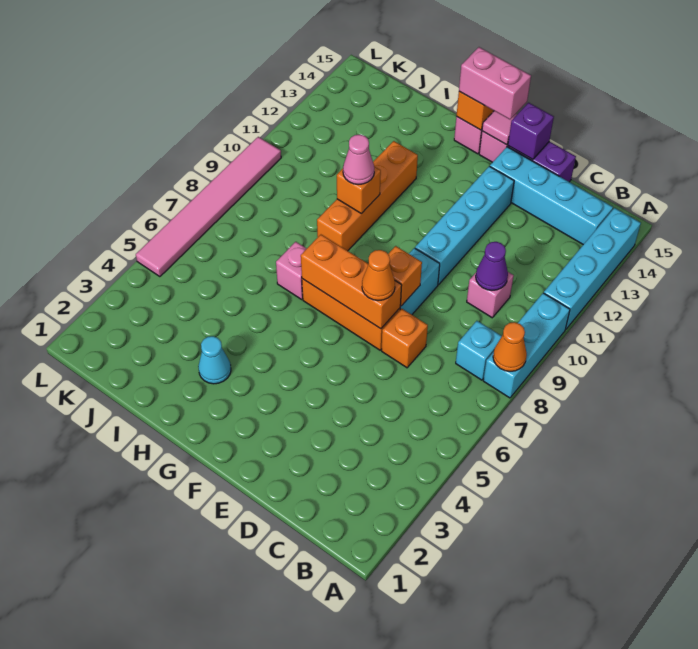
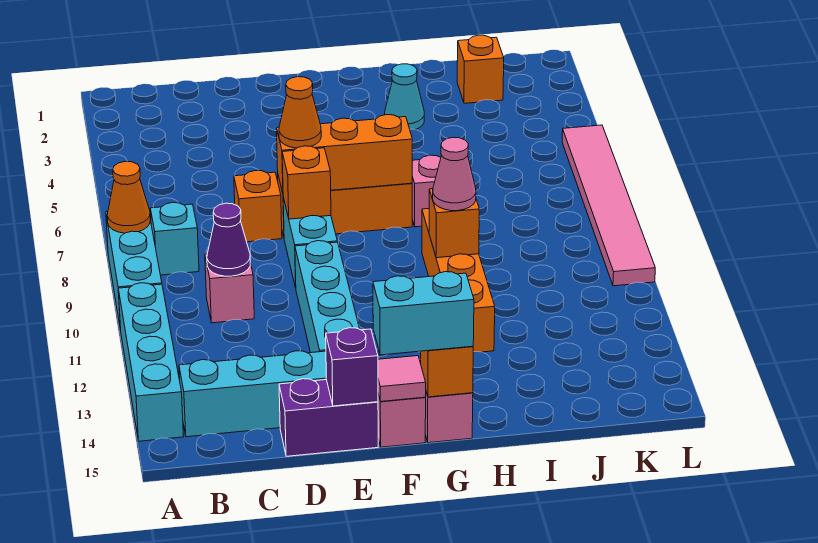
pink brick F15:G15 level 3 -> cyan brick F15:G15 level 3
none -> orange brick J2 level 1

